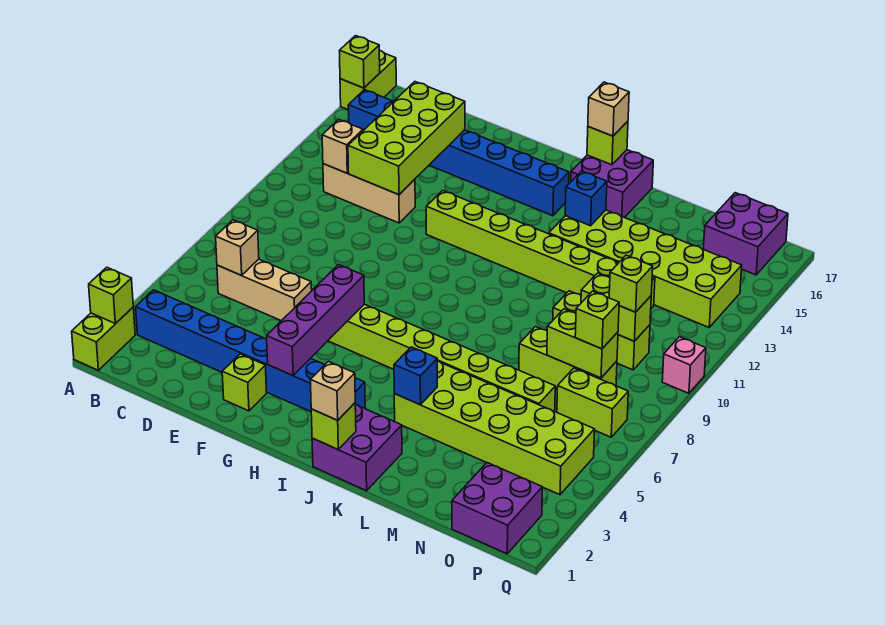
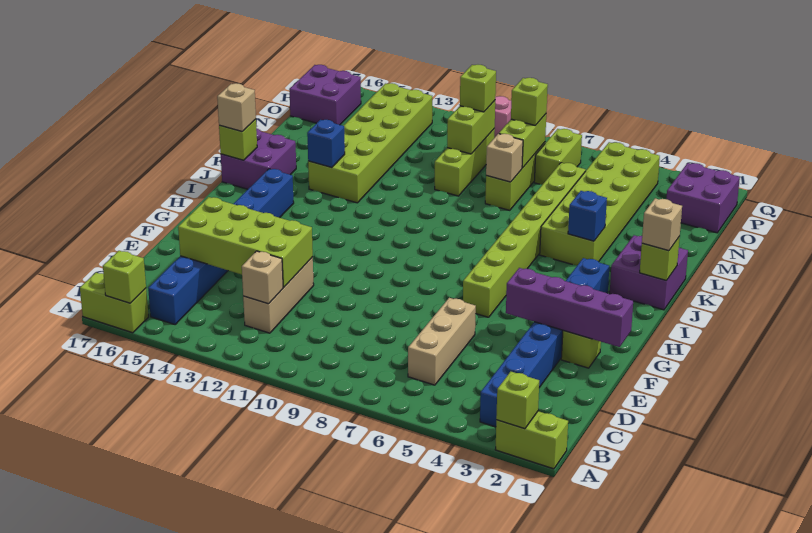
tan brick C6 level 2 -> tan brick M8 level 2
purple brick G3:G6 level 2 -> purple brick F1:F4 level 2
lime brick G12:N12 level 1 -> none

